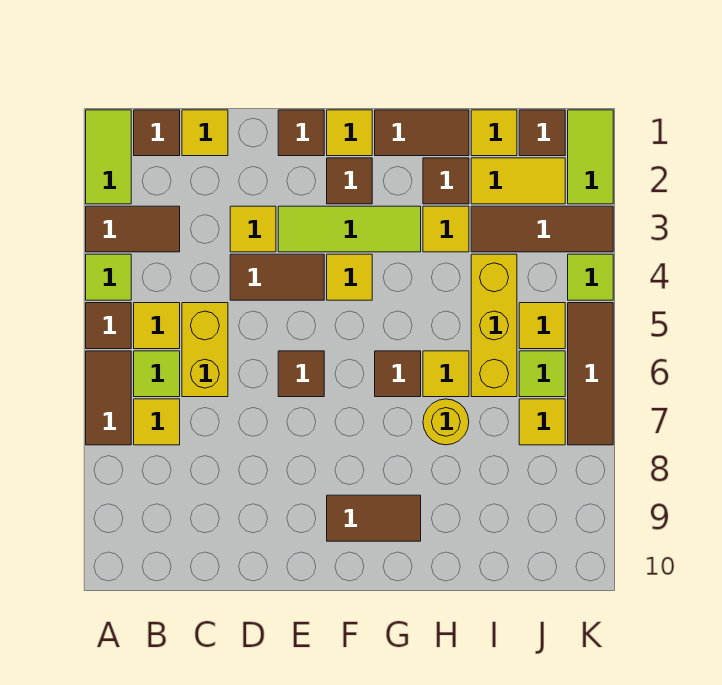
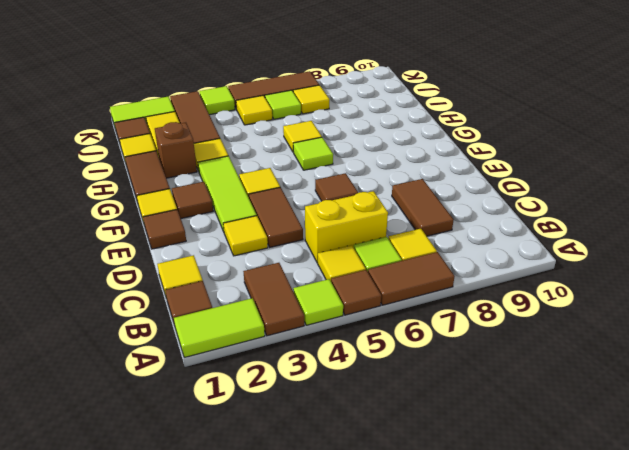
brown tile F9:G9 level 1 -> brown tile C8:D8 level 1
brown tile G6 level 1 -> lime tile G6 level 1
brown tile H2 level 1 -> brown brick H2 level 1
yellow round brick H7 level 1 -> none
yellow brick I4:I6 level 1 -> none

